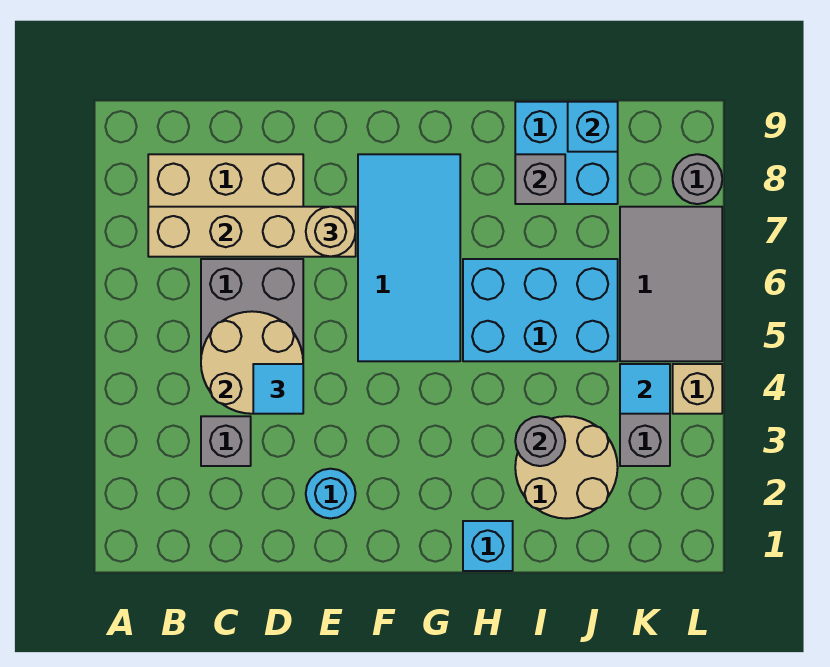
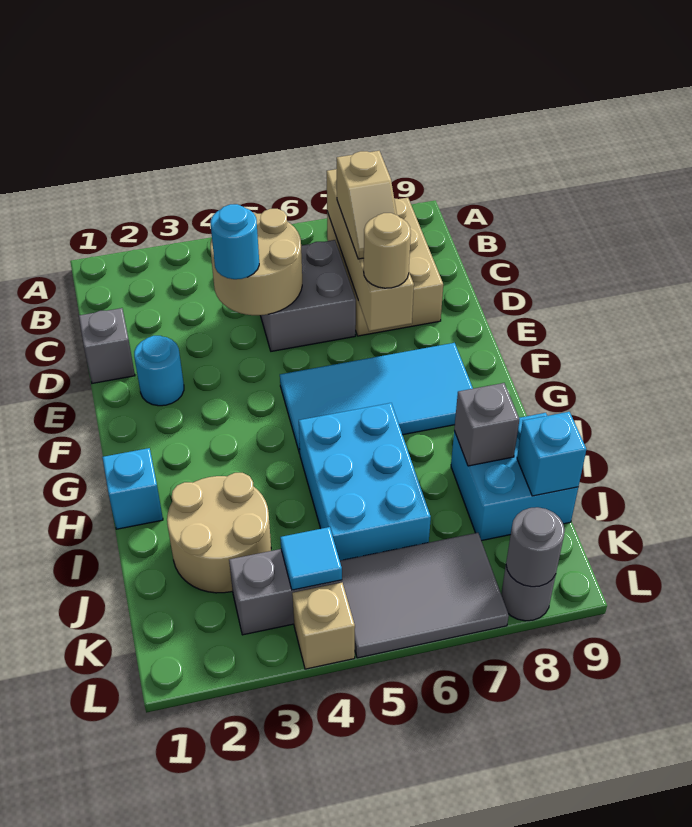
grey brick C3 level 1 -> grey brick D1 level 1
none -> tan slope C7:D7 level 3 top C
cyan tile D4 level 3 -> cyan round brick D4 level 3
grey round brick I3 level 2 -> grey round brick L8 level 2

